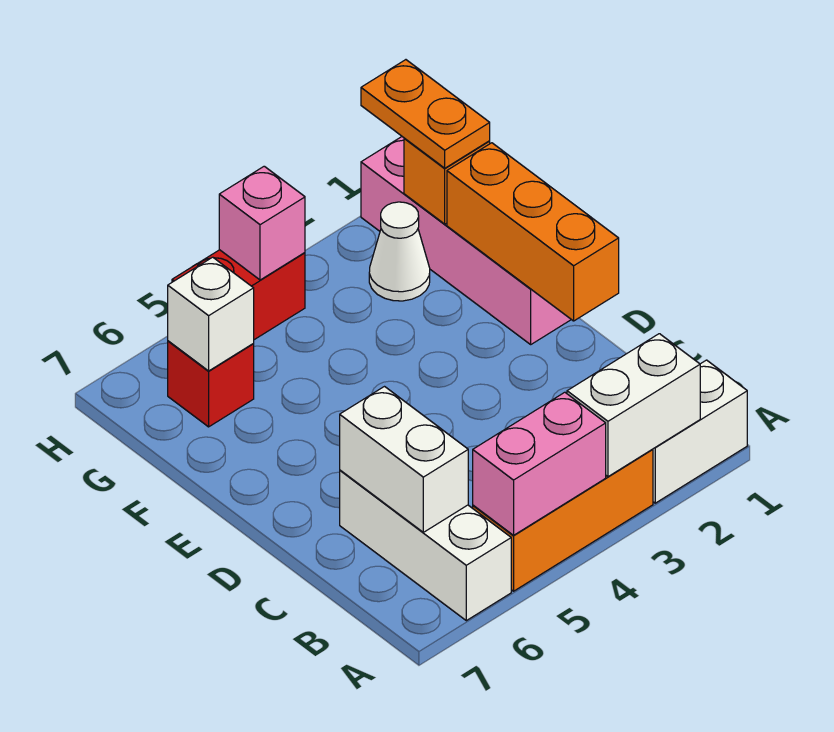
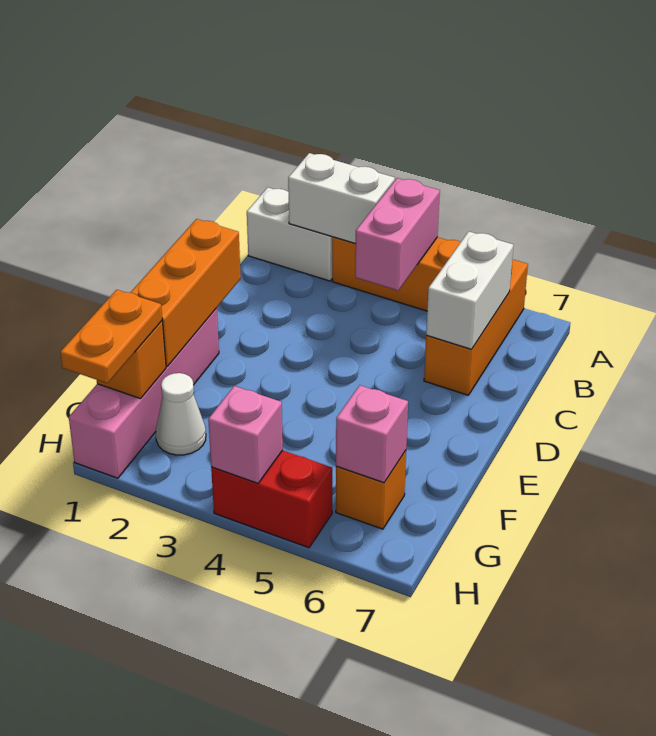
pink brick A4:A5 level 2 -> pink brick A4:B4 level 2
white brick A6:C6 level 1 -> orange brick A6:C6 level 1
red brick G6 level 1 -> orange brick G6 level 1
white brick G6 level 2 -> pink brick G6 level 2

